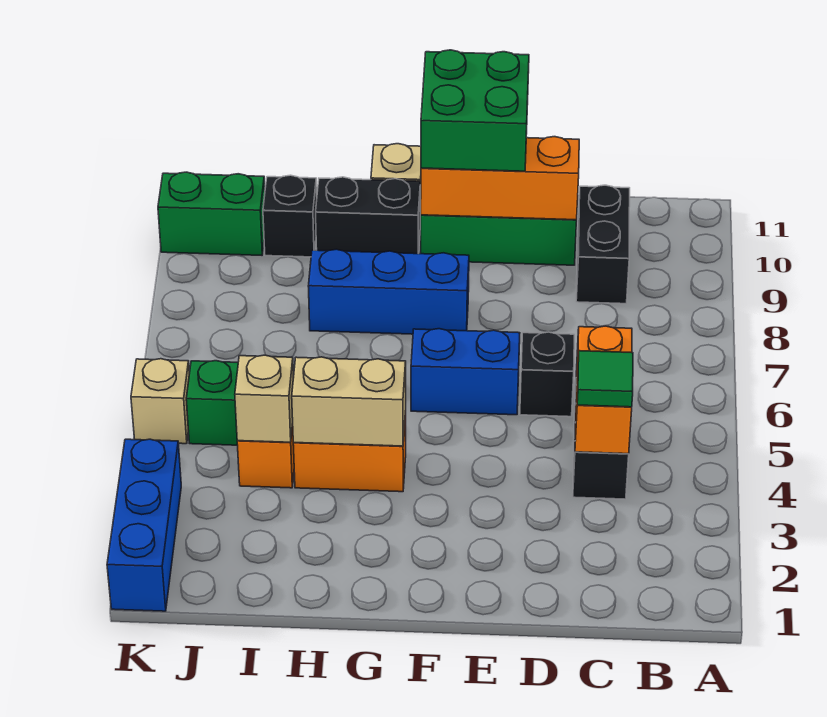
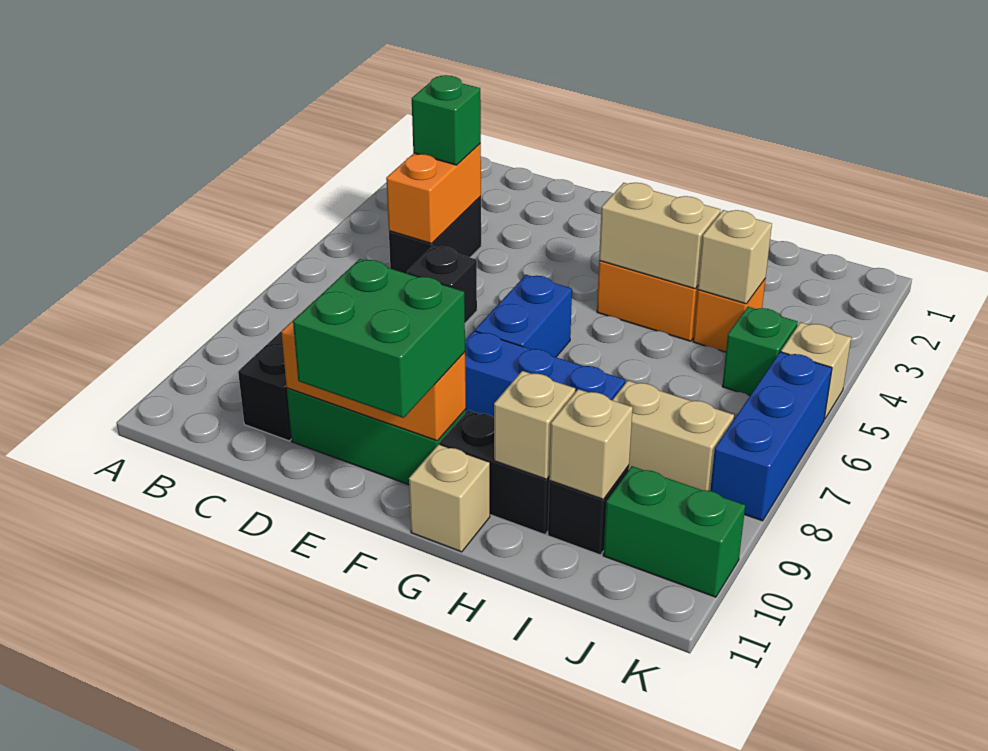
green tile C4 level 3 -> green brick C4 level 3
blue brick E6:F6 level 1 -> blue brick F6:F7 level 1
none -> tan brick H10 level 2
none -> tan brick I8:J8 level 1
none -> tan brick I10 level 2
blue brick K1:K3 level 1 -> blue brick K6:K8 level 1

